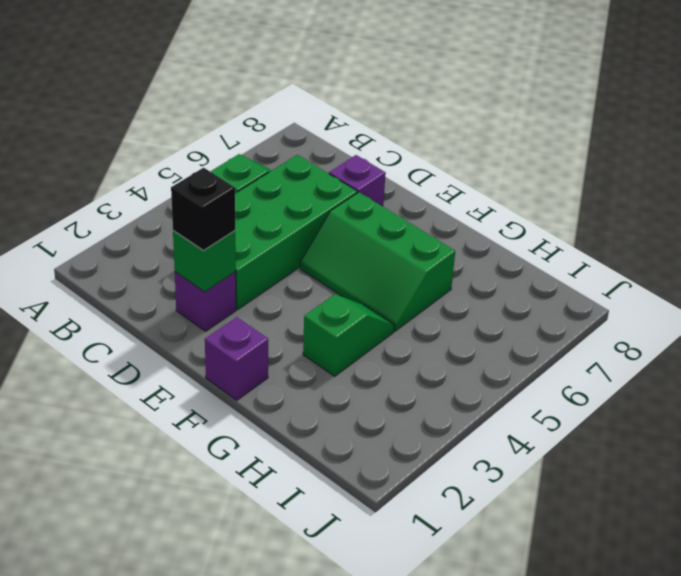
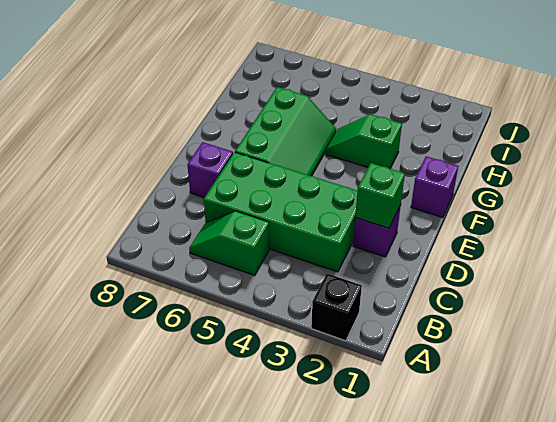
black brick D2 level 3 -> black brick A2 level 1

